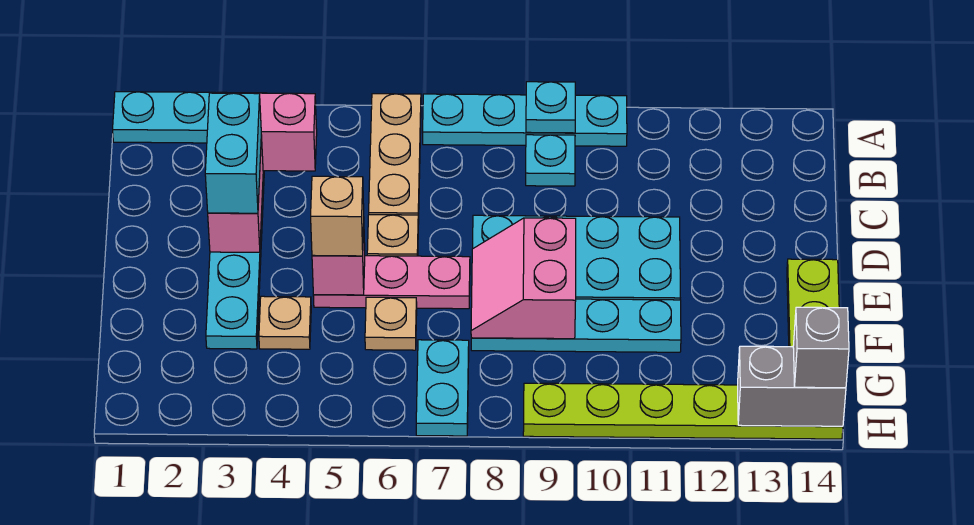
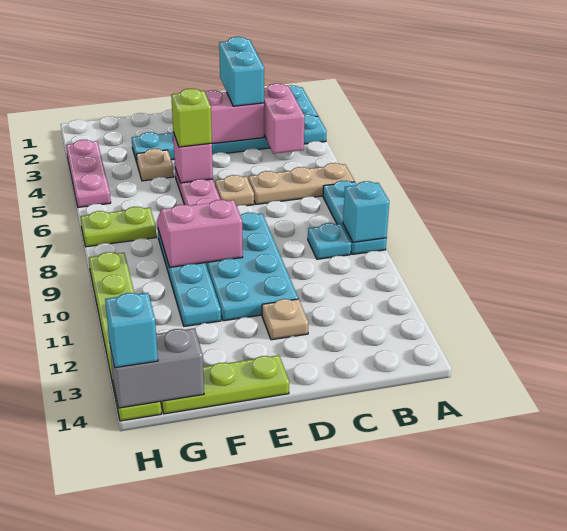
cyan plate A7:A10 level 1 -> cyan plate A7:A9 level 1
cyan plate A9 level 2 -> cyan brick A9 level 2
cyan brick C3:D3 level 3 -> cyan brick C2:C3 level 3
tan brick E5 level 3 -> lime brick E5 level 3
tan plate F6 level 1 -> tan plate D12 level 1
cyan plate G7:H7 level 1 -> lime plate G7:H7 level 1
none -> pink plate H3:H5 level 1
grey brick H13:H14 level 2 -> grey brick G14:H14 level 2
grey brick H14 level 3 -> cyan brick H14 level 3

